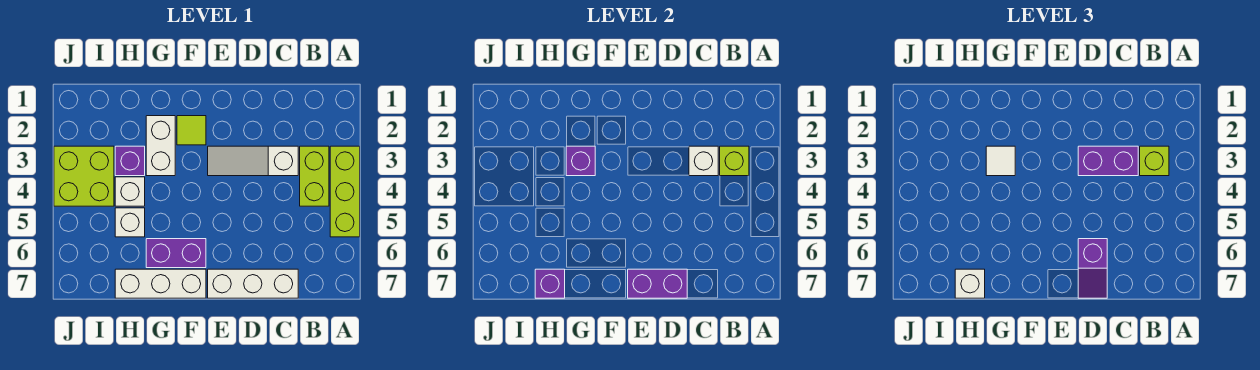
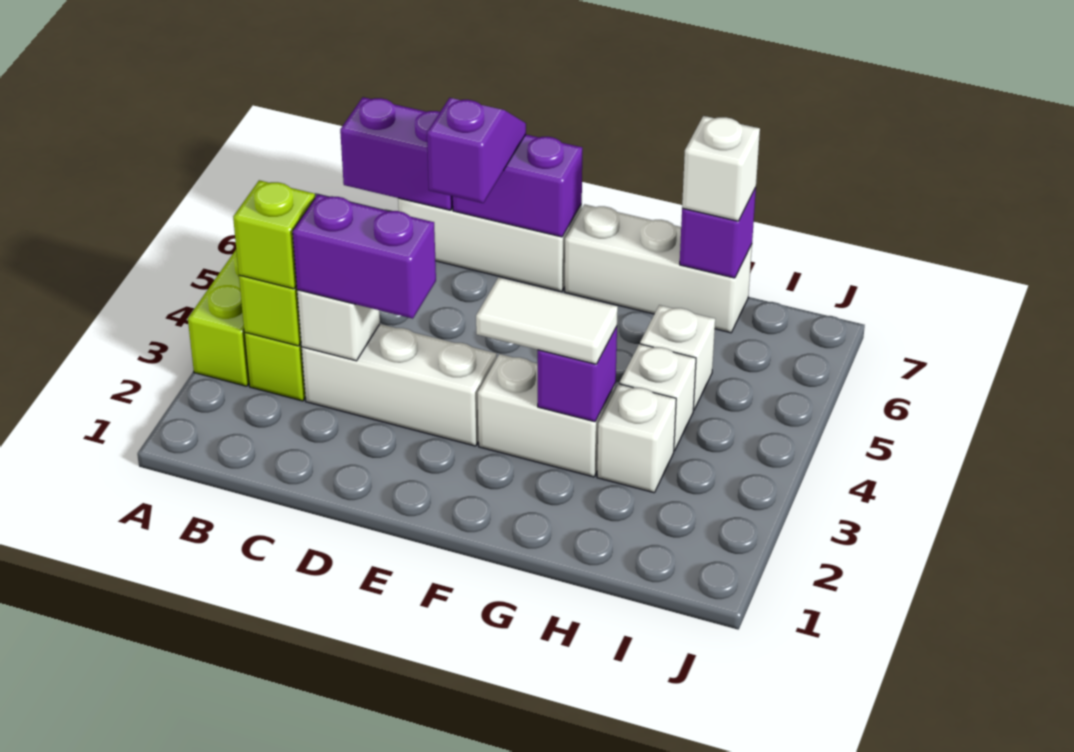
white slope C3:E3 level 1 top C -> white brick C3:E3 level 1
lime tile F2 level 1 -> none
purple brick F6:G6 level 1 -> purple brick B7:C7 level 2
white brick G2:G3 level 1 -> white brick F3:G3 level 1
white tile G3 level 3 -> white tile F3:G3 level 3
purple brick H3 level 1 -> white brick H3 level 1
lime brick I3:J4 level 1 -> none

